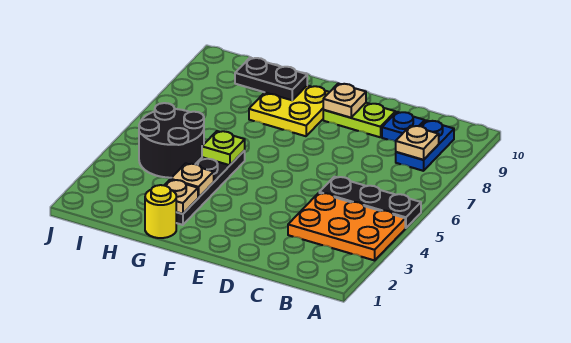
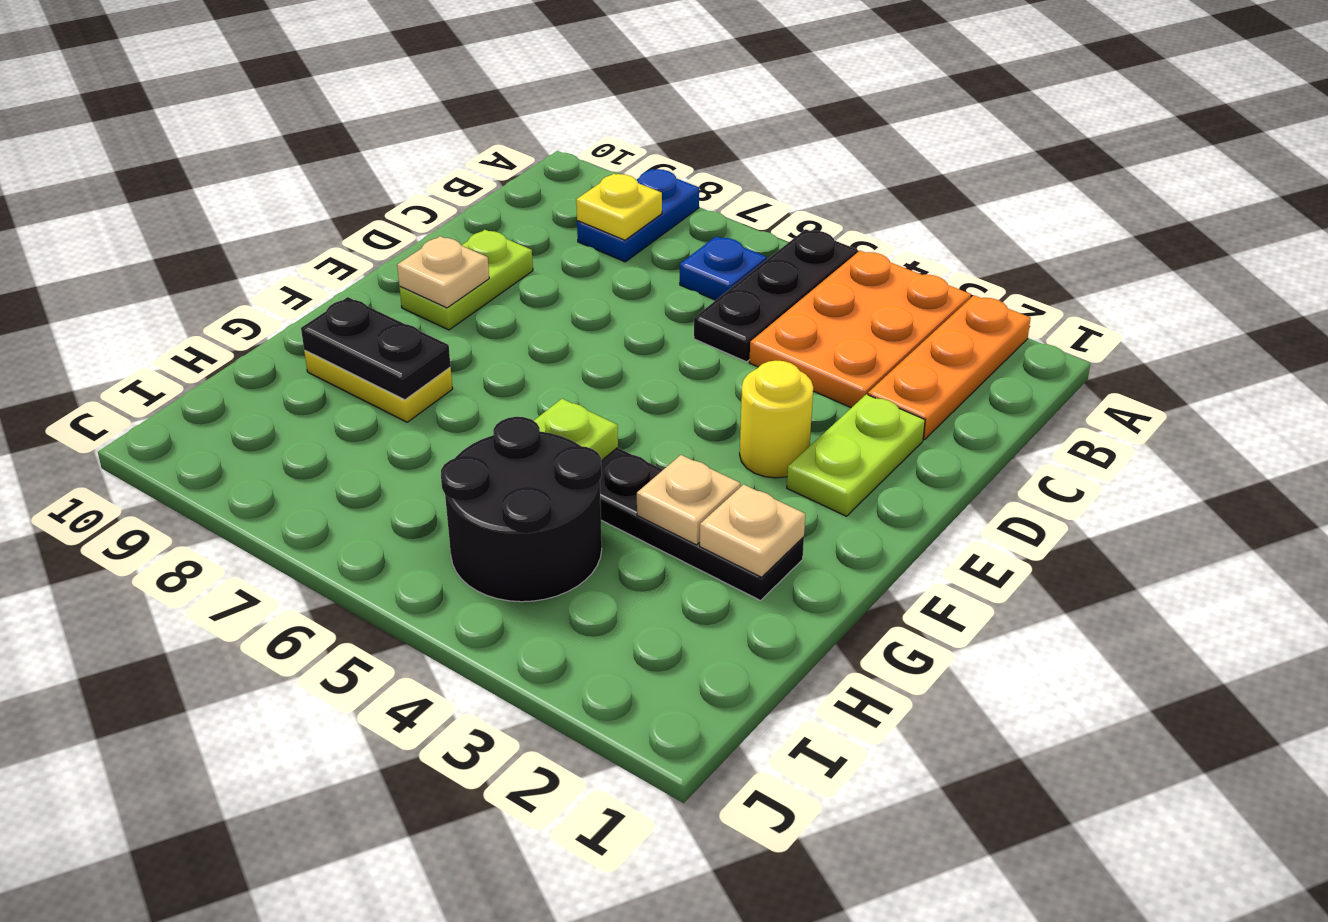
none -> orange plate A2:C2 level 1
blue plate B8:B9 level 1 -> blue plate A8:B8 level 1
tan plate B8 level 2 -> yellow plate B8 level 2
blue plate C9 level 1 -> blue plate B6 level 1
none -> lime plate D2:E2 level 1
yellow plate F8:G9 level 1 -> yellow plate G8:G9 level 1
yellow round brick G1 level 1 -> yellow round brick E3 level 1
black plate G9:H9 level 2 -> black plate G8:G9 level 2

